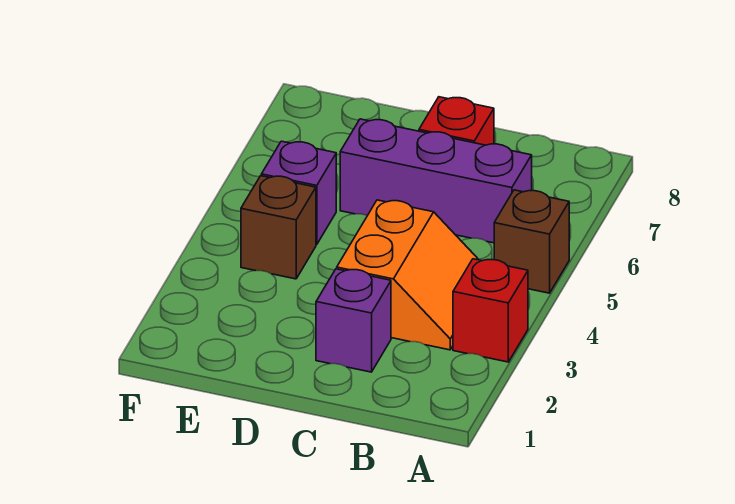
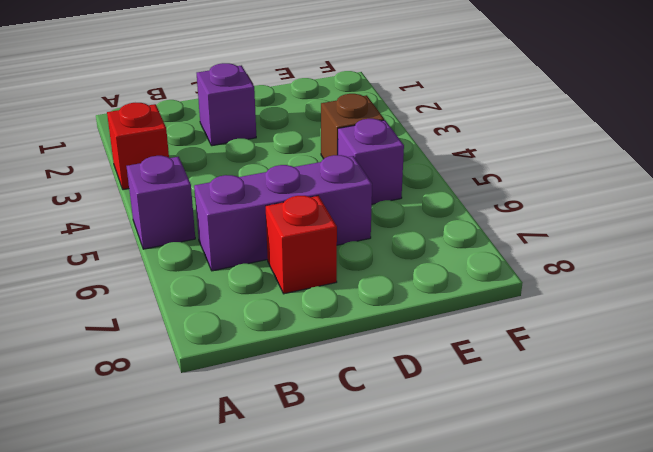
brown brick A5 level 1 -> purple brick A5 level 1
orange slope B3:C4 level 1 top C -> none

